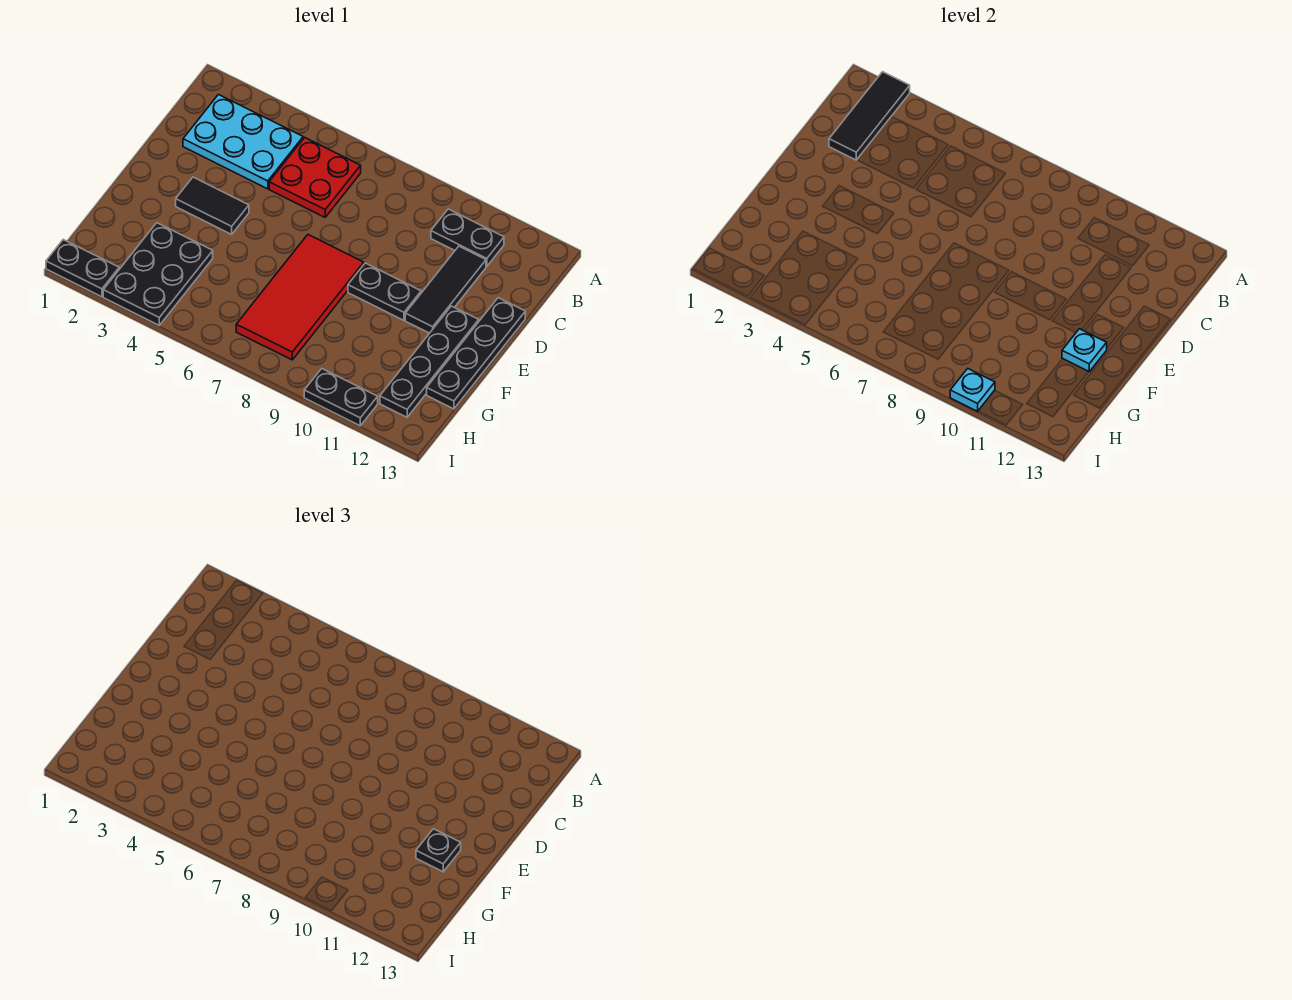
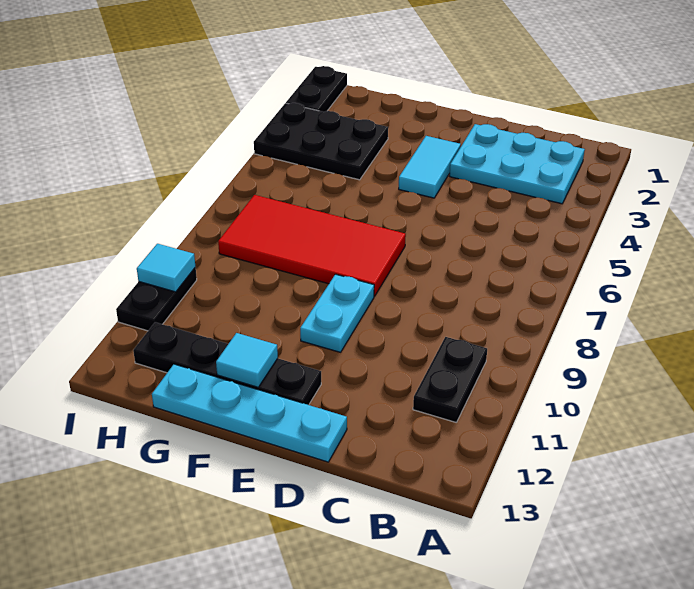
black tile A2:C2 level 2 -> none
cyan plate B2:C4 level 1 -> cyan plate B2:D3 level 1
red plate B5:C6 level 1 -> none
black tile C11:E11 level 1 -> none
black plate D13:G13 level 1 -> cyan plate D13:G13 level 1
black tile E3:E4 level 1 -> cyan tile E3:E4 level 1
black plate E9:E10 level 1 -> cyan plate E9:E10 level 1
cyan plate F12 level 2 -> cyan tile F12 level 2
black plate F12 level 3 -> none
cyan plate I10 level 2 -> cyan tile I10 level 2

